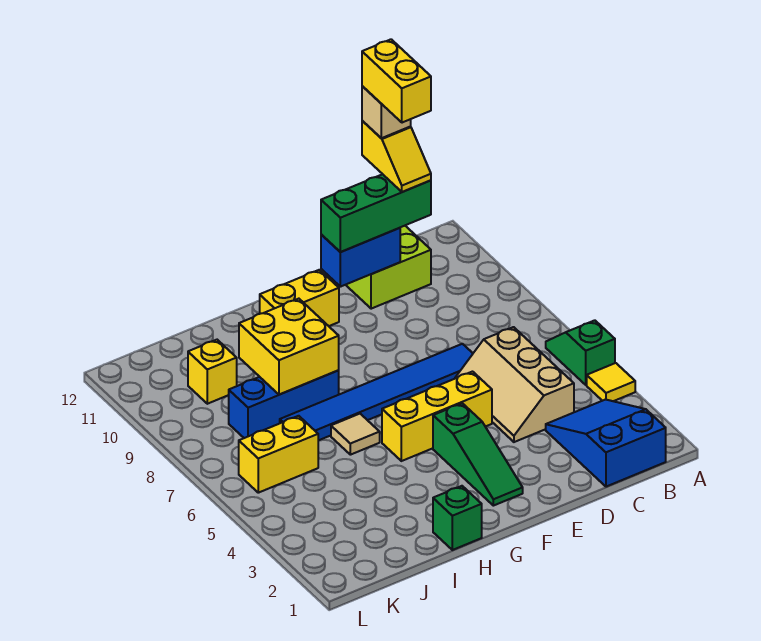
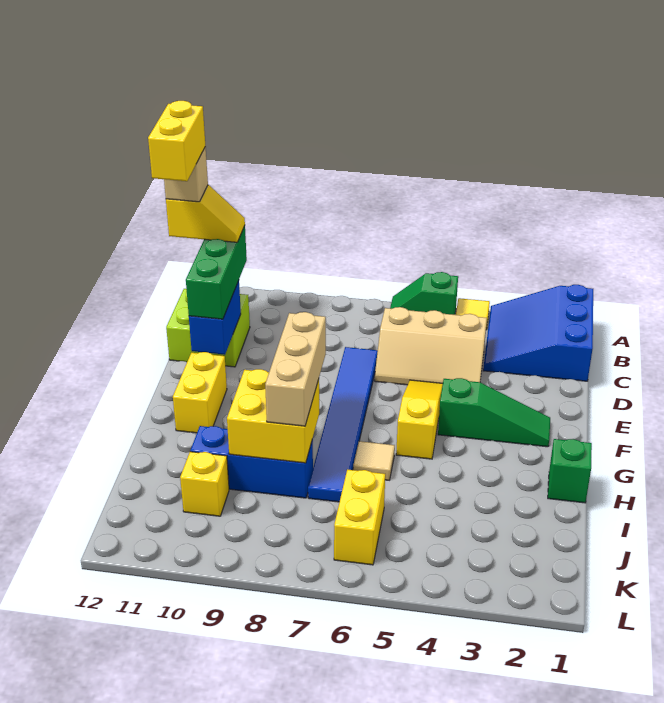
blue slope B1:C3 level 1 top 1 -> blue slope A1:C3 level 1 top 1
yellow brick C11:C12 level 6 -> yellow brick C12:D12 level 6
yellow brick E5:G5 level 1 -> yellow slope E5:G5 level 1 top G
none -> tan brick G8:I8 level 3
blue brick H8:J8 level 1 -> blue brick I8:I10 level 1

